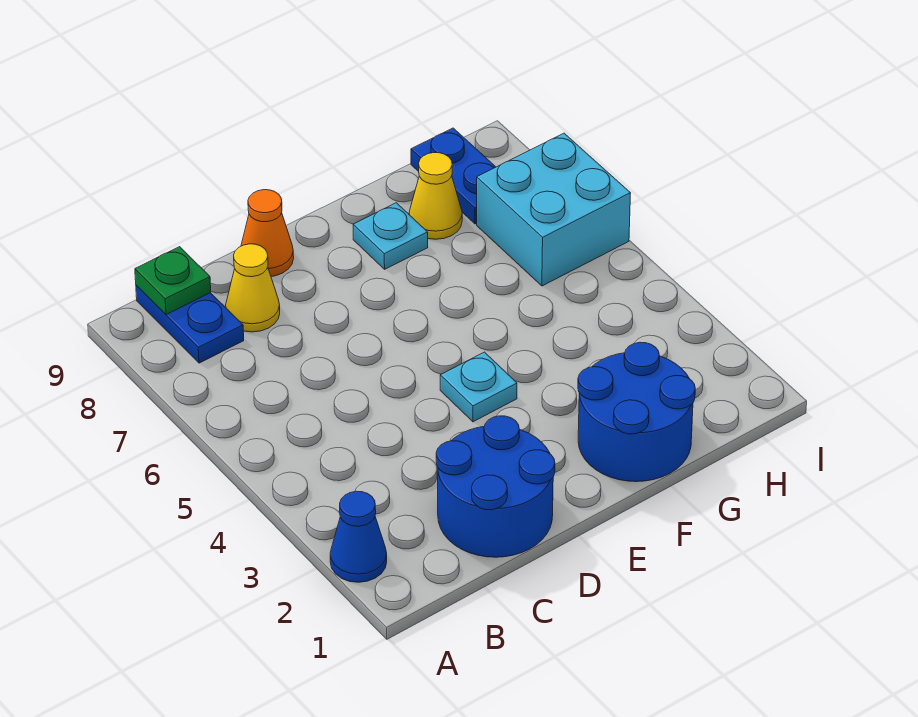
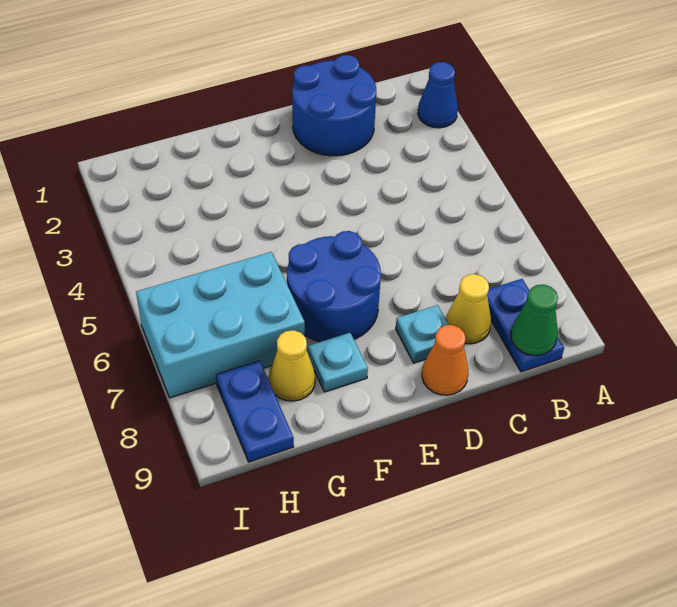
green plate B9 level 2 -> green cone B9 level 2
cyan plate E4 level 1 -> cyan plate D8 level 1
blue round brick F1:G2 level 1 -> blue round brick E6:F7 level 1
cyan brick H6:I7 level 1 -> cyan brick G6:I7 level 1

